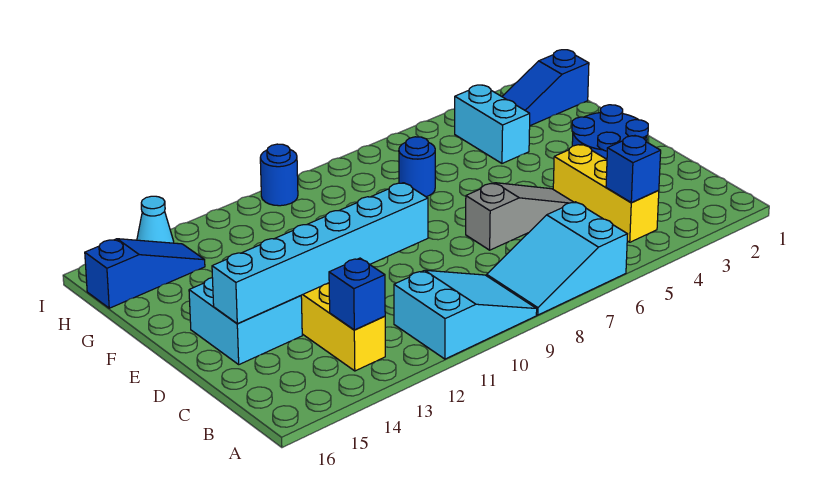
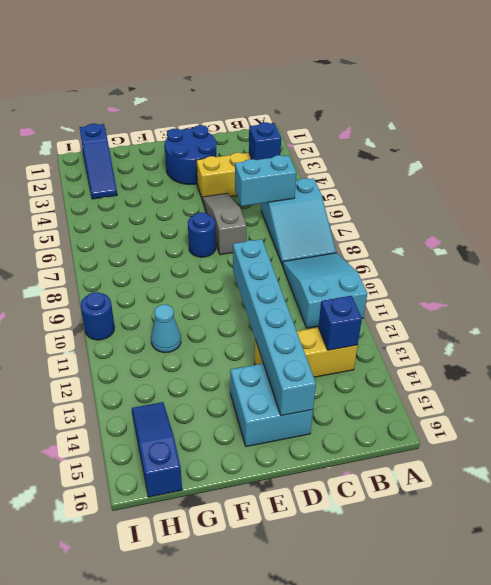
cyan brick G4:H4 level 1 -> cyan brick B6:C6 level 2
blue round brick G7 level 1 -> blue round brick E7 level 1
cyan cone I14 level 1 -> cyan cone G11 level 1

